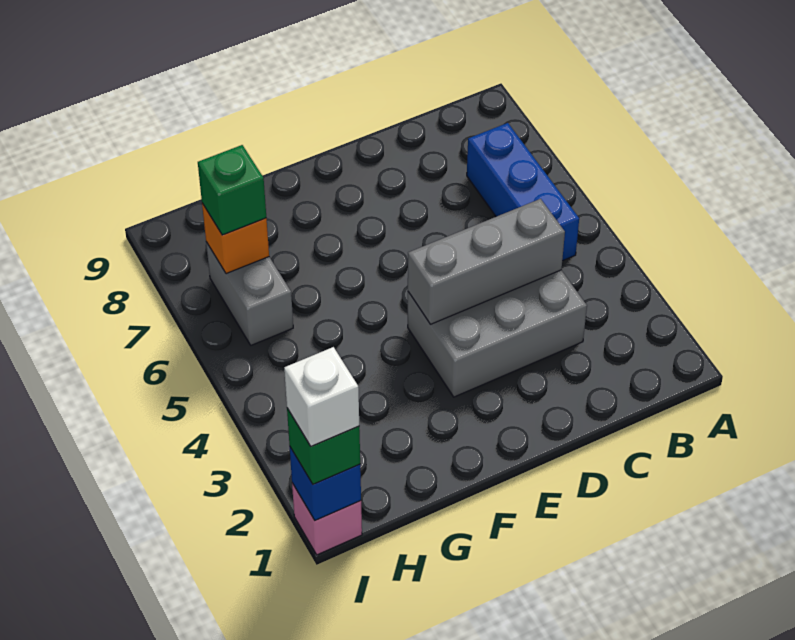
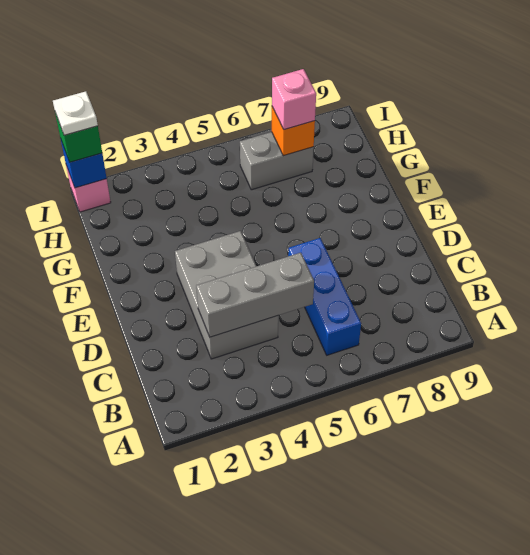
blue brick B5:B7 level 1 -> blue brick B6:D6 level 1
grey brick C4:E4 level 2 -> grey brick C3:C5 level 2
green brick H7 level 3 -> pink brick H7 level 3
white brick I1 level 4 -> white plate I1 level 4

